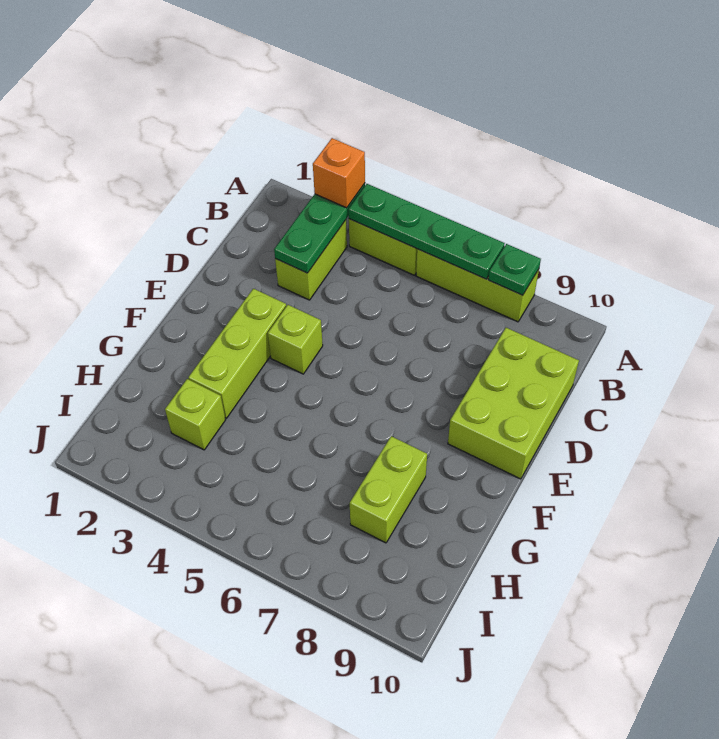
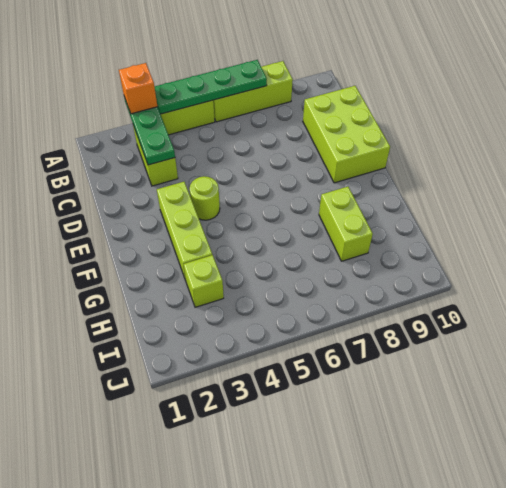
green plate A8 level 2 -> none
lime brick E4 level 1 -> lime round brick E4 level 1

